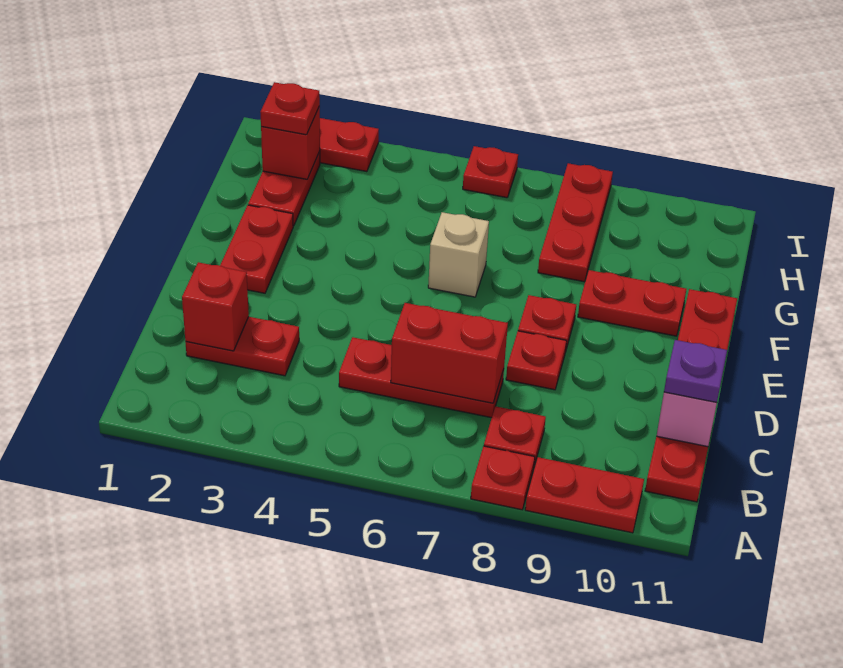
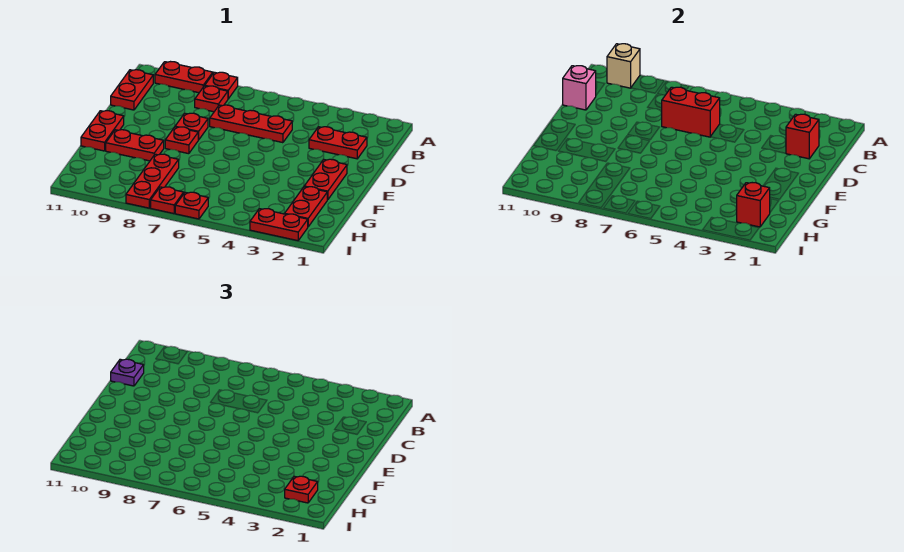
tan brick F6 level 1 -> tan brick A10 level 2
none -> red plate I7 level 1

